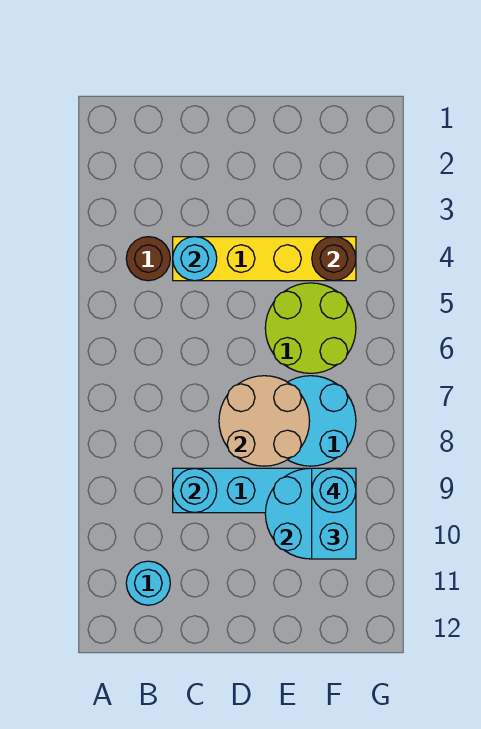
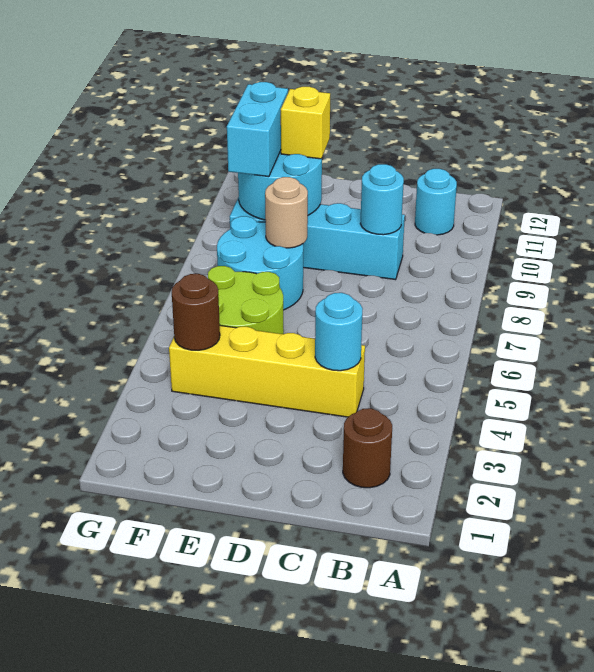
brown round brick B4 level 1 -> brown round brick B2 level 1
tan round brick D7:E8 level 2 -> tan round brick E8 level 2
none -> yellow brick E10 level 3
cyan round brick F9 level 4 -> none

